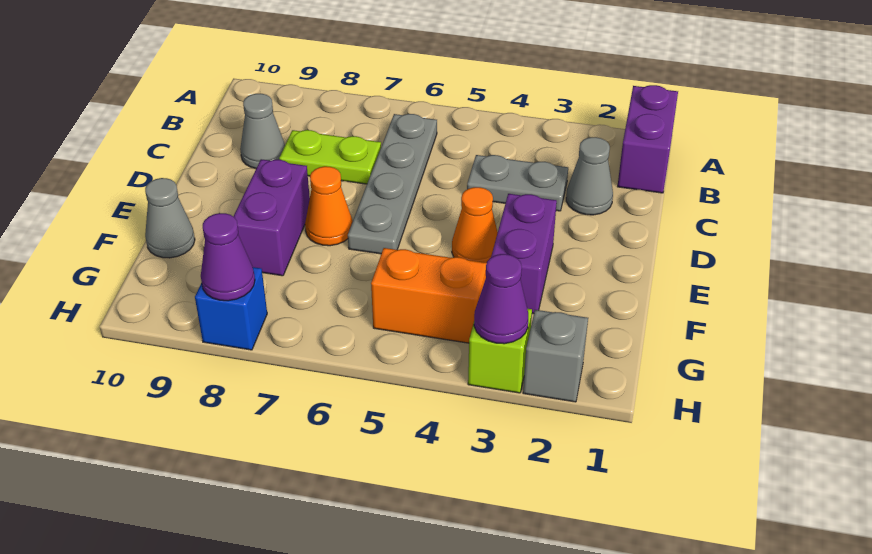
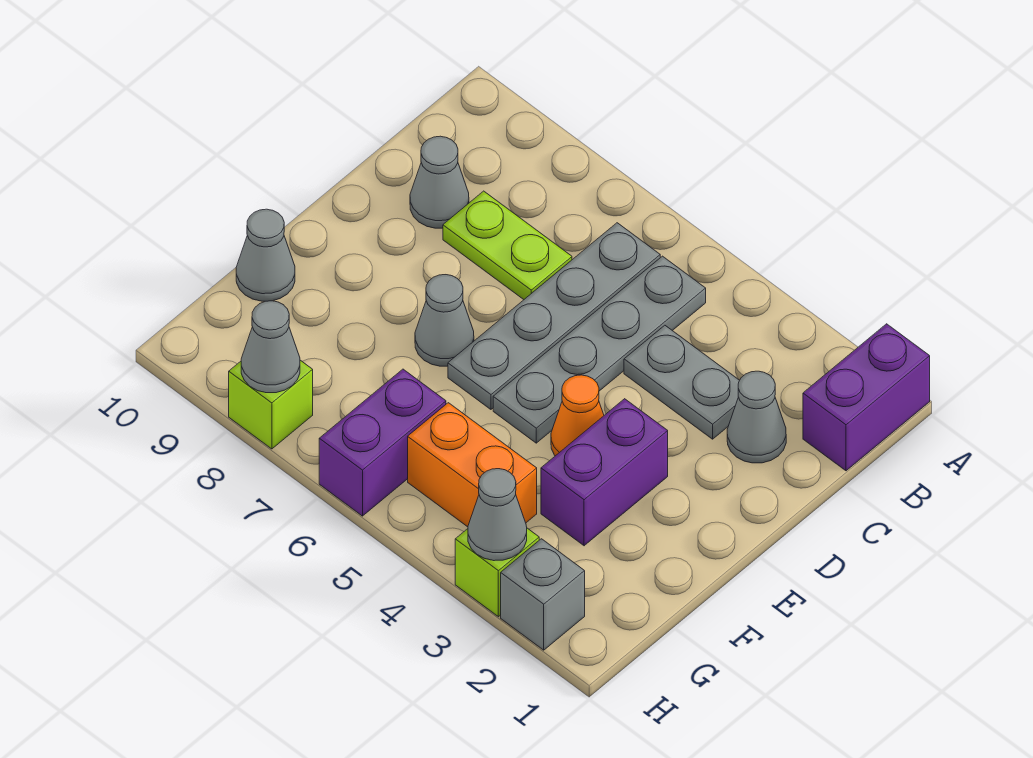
none -> grey plate B5:E5 level 1
orange cone E7 level 1 -> grey cone E7 level 1
purple brick E8:F8 level 1 -> purple brick G6:H6 level 1
purple cone H3 level 2 -> grey cone H3 level 2
blue brick H8 level 1 -> lime brick H8 level 1
purple cone H8 level 2 -> grey cone H8 level 2

